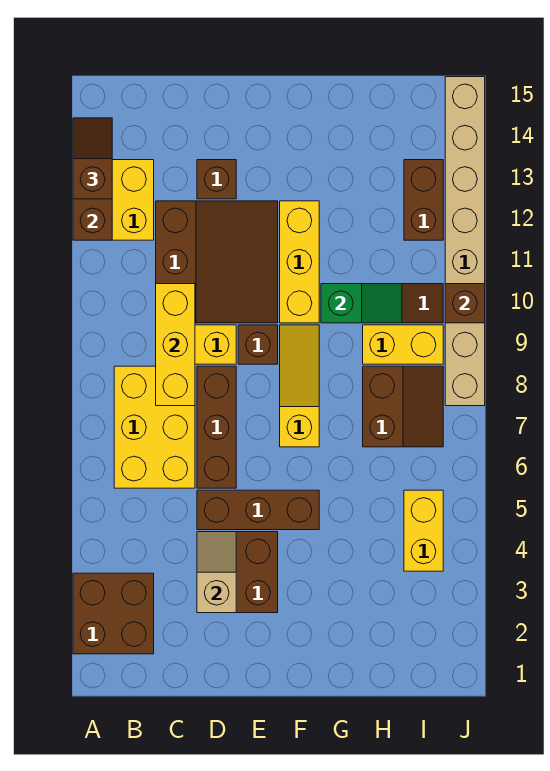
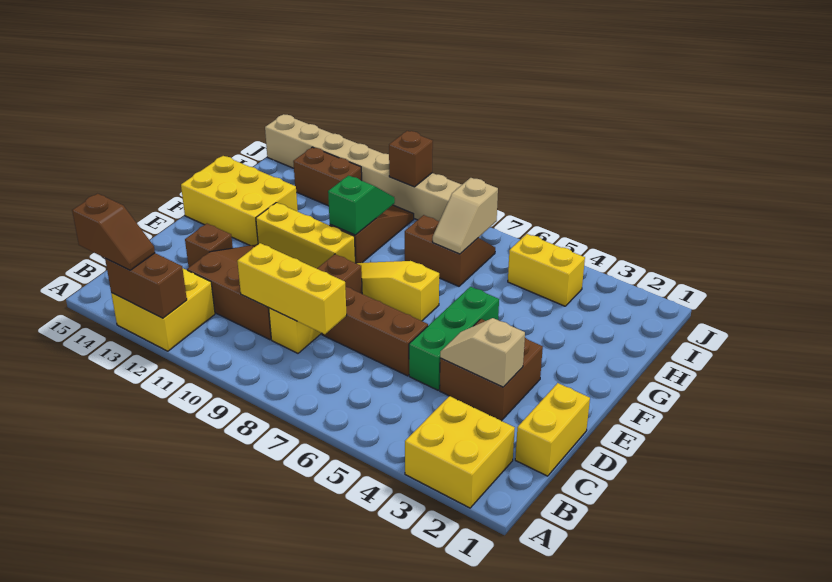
brown brick A2:B3 level 1 -> yellow brick A2:B3 level 1
brown slope A13:A14 level 3 top 13 -> brown slope A13:A14 level 3 top 14
yellow brick B6:C8 level 1 -> yellow brick F13:G15 level 1
brown brick D5:F5 level 1 -> green brick D5:F5 level 1
none -> tan slope H7:I7 level 2 top I
yellow brick H9:I9 level 1 -> yellow brick C1:D1 level 1

